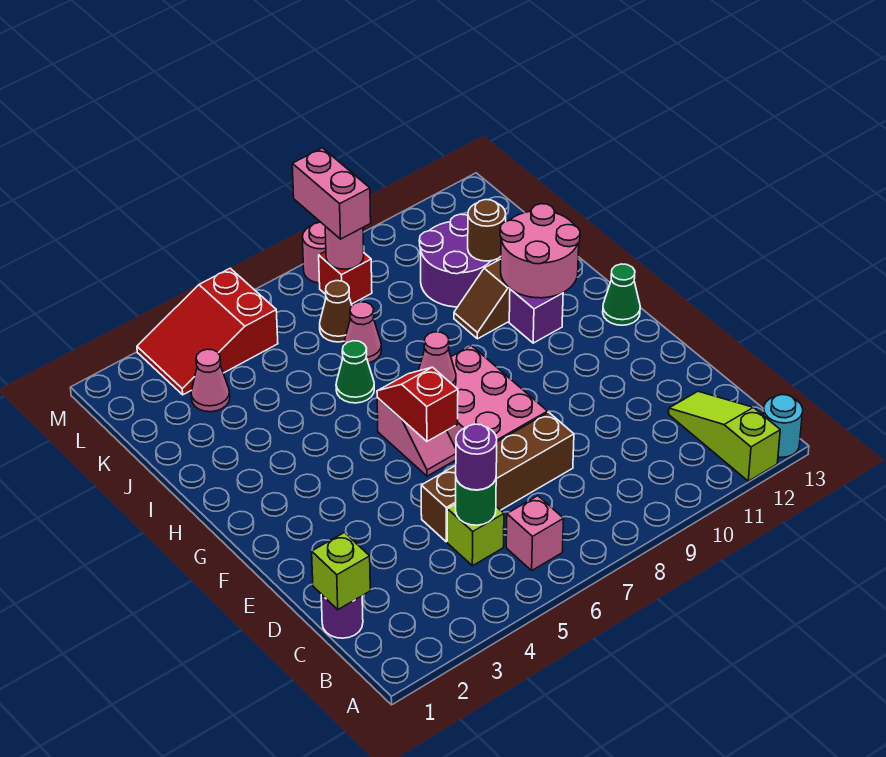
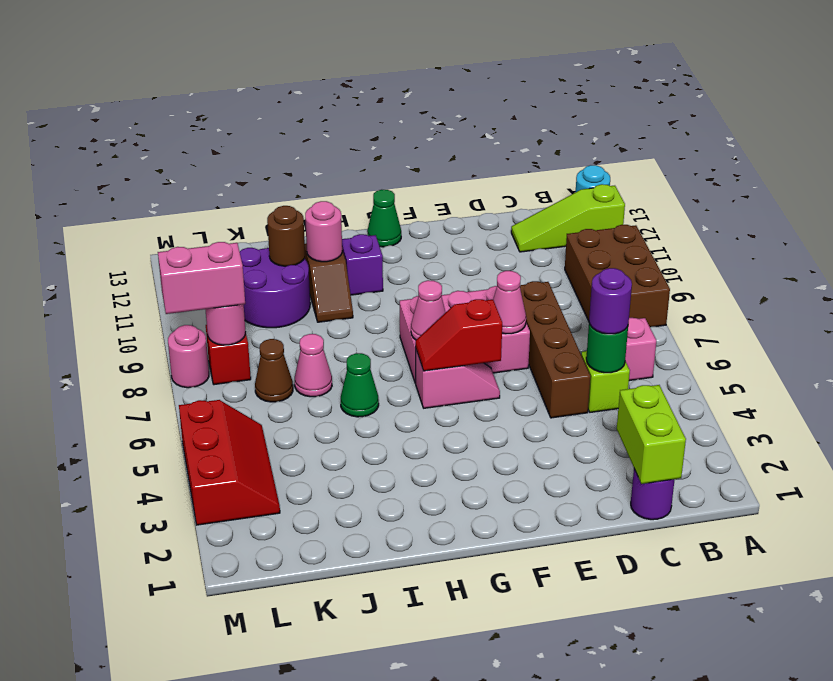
none -> brown brick A8:B10 level 1
lime brick C1 level 2 -> lime brick C1:C2 level 2
pink round brick H11:I12 level 2 -> pink round brick I11 level 2
pink cone K3 level 1 -> pink cone E7 level 2
red slope L3:M5 level 1 top 5 -> red slope L3:M5 level 1 top M

